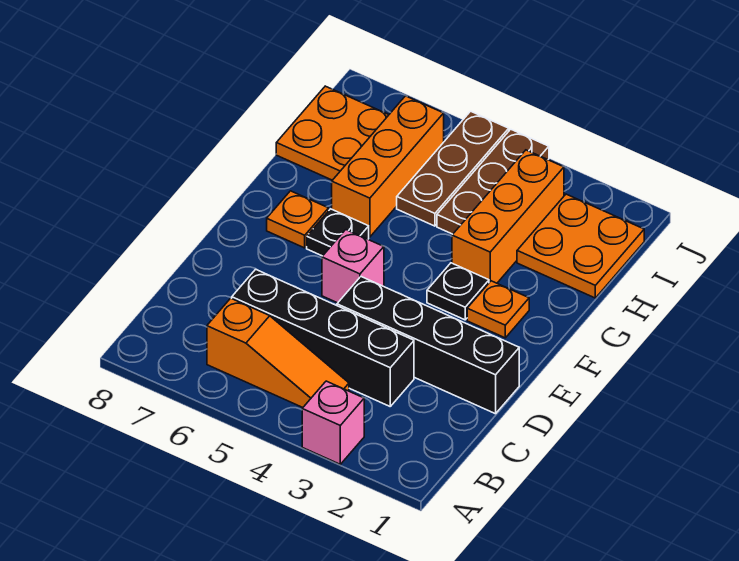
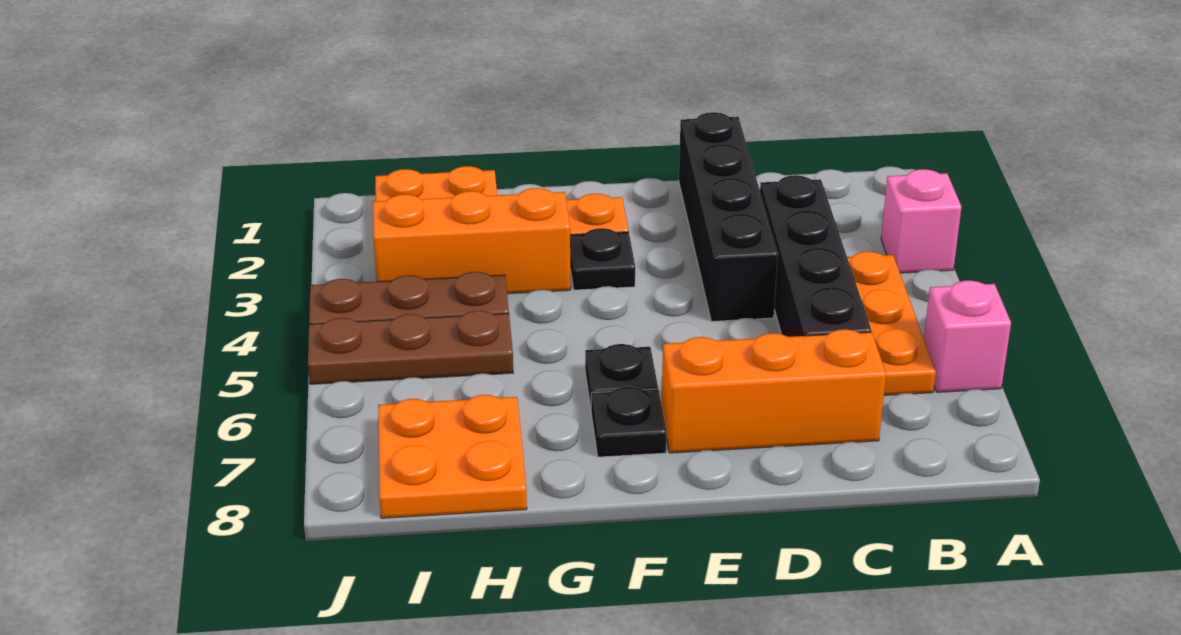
orange slope B4:B6 level 1 top 6 -> orange plate B4:B6 level 1
pink brick E5 level 1 -> pink brick A6 level 1
orange plate F7 level 1 -> black plate F7 level 1
orange brick G6:I6 level 1 -> orange brick C7:E7 level 1

